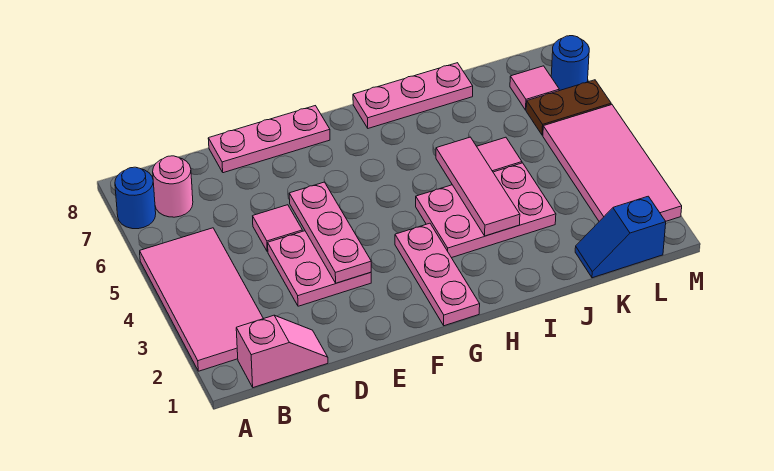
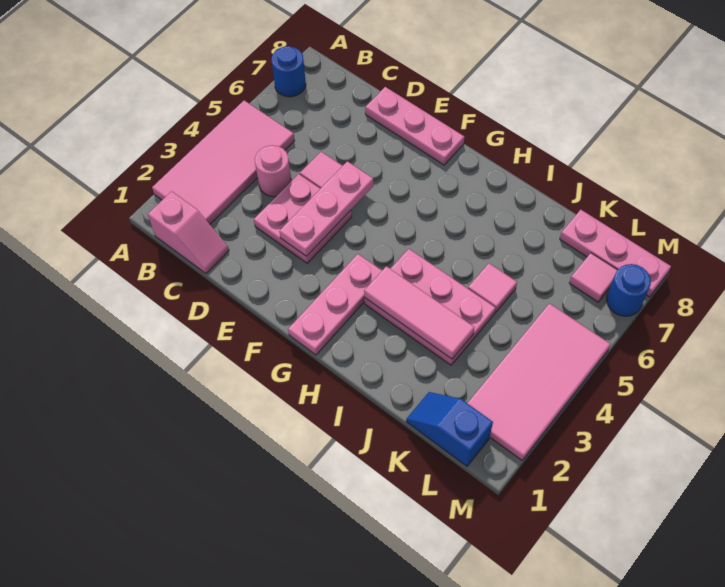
pink round brick B7 level 1 -> pink round brick C4 level 1
pink plate H8:J8 level 1 -> pink plate K8:M8 level 1
pink tile I3:I5 level 2 -> pink tile H3:J3 level 2
brown plate L6:M6 level 1 -> none

